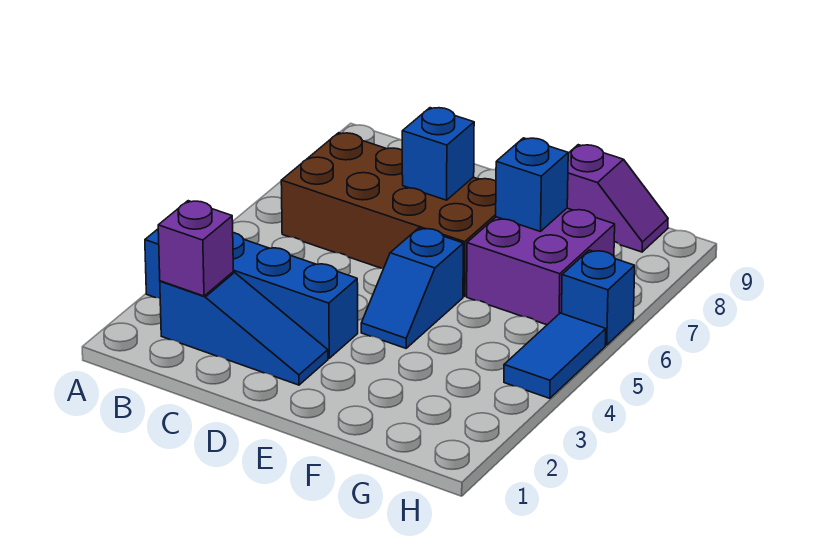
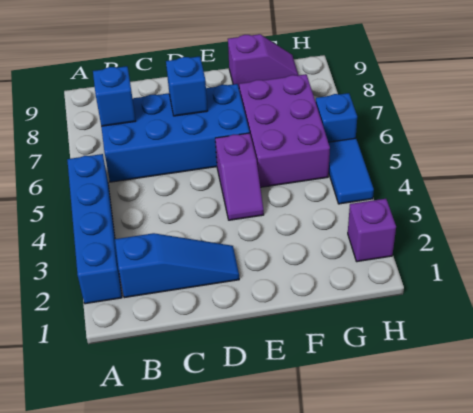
blue brick A3:D3 level 1 -> blue brick A2:A5 level 1
purple brick B2 level 2 -> purple brick H2 level 1
brown brick B6:E7 level 1 -> blue brick B6:E7 level 1
blue slope E4:E5 level 1 top 5 -> purple slope E4:E5 level 1 top 5
purple brick F6:G7 level 1 -> purple brick F5:G7 level 1
blue brick F7 level 2 -> blue brick B7 level 2

